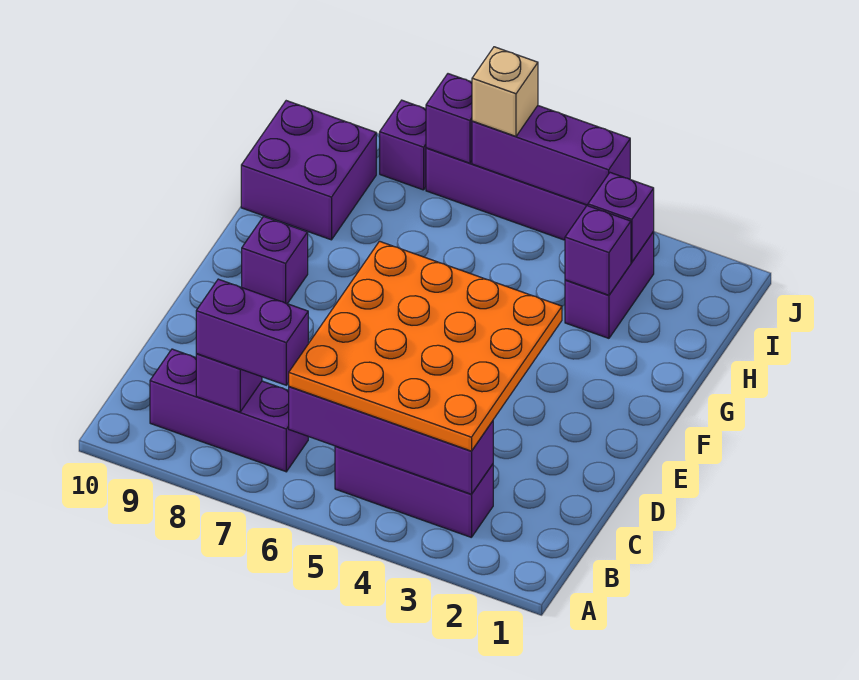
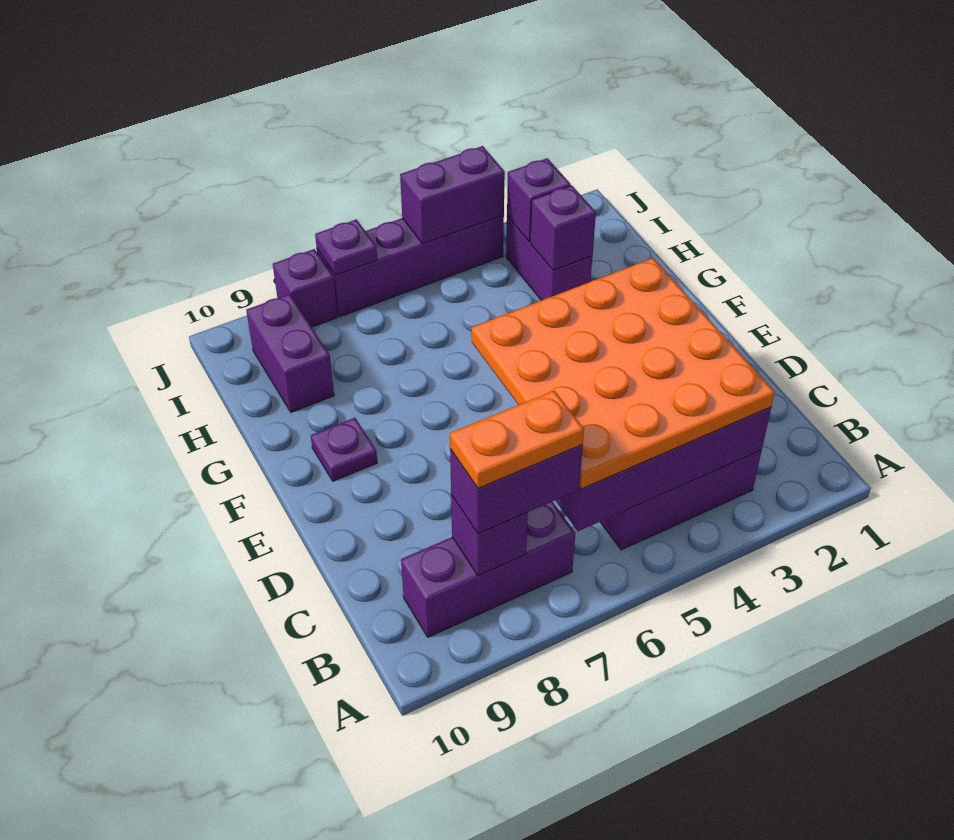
none -> orange plate B7:B8 level 4
purple brick F9 level 1 -> purple plate F9 level 1
purple brick H9:I10 level 1 -> purple brick H9:I9 level 1
purple brick J4:J6 level 2 -> purple brick J4:J5 level 2
tan brick J6 level 3 -> none
purple brick J7 level 2 -> purple plate J7 level 2

